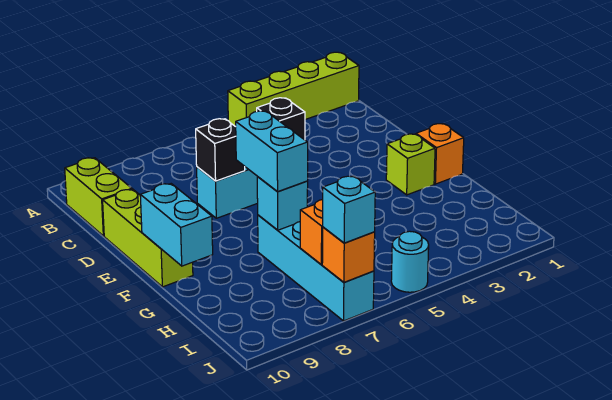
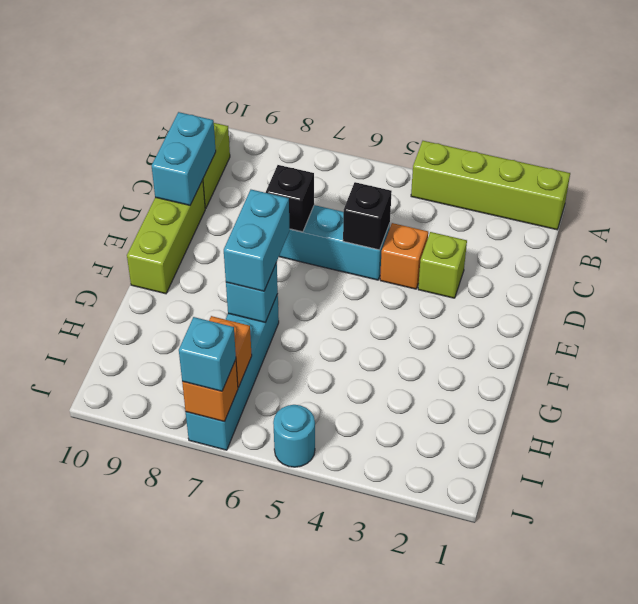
orange brick F1 level 1 -> orange brick D4 level 1
lime brick F2 level 1 -> lime brick D3 level 1
cyan brick F10:G10 level 2 -> cyan brick C10:D10 level 2

